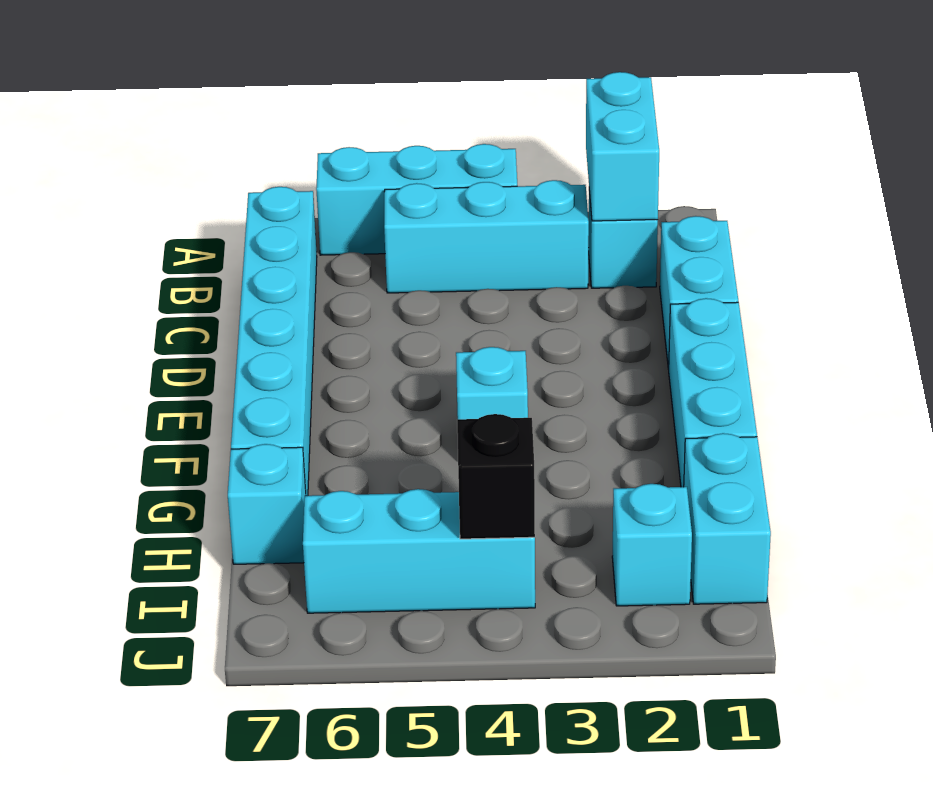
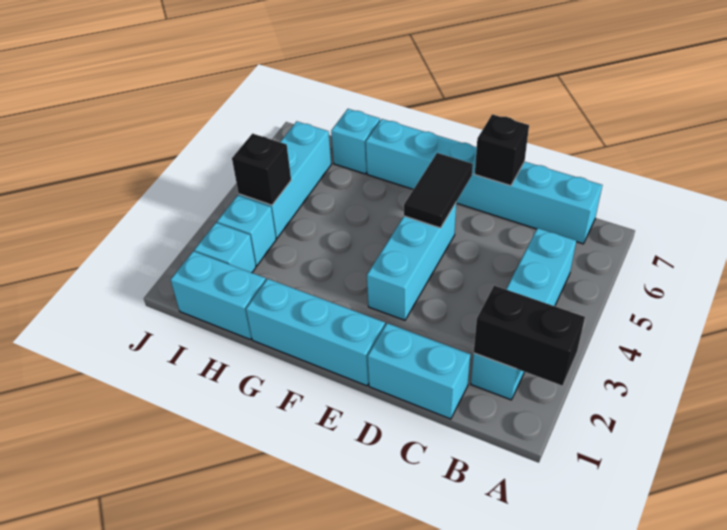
cyan brick A2:B2 level 2 -> black brick A2:B2 level 2
cyan brick A4:A6 level 1 -> cyan brick E3:E5 level 1
none -> black brick D7 level 2
none -> black tile E5:E6 level 2
cyan brick F4 level 1 -> cyan brick I3 level 1

